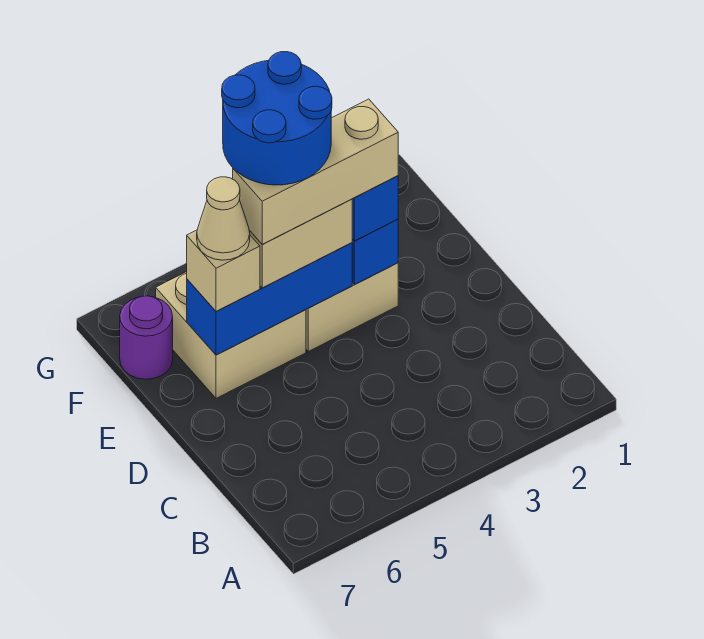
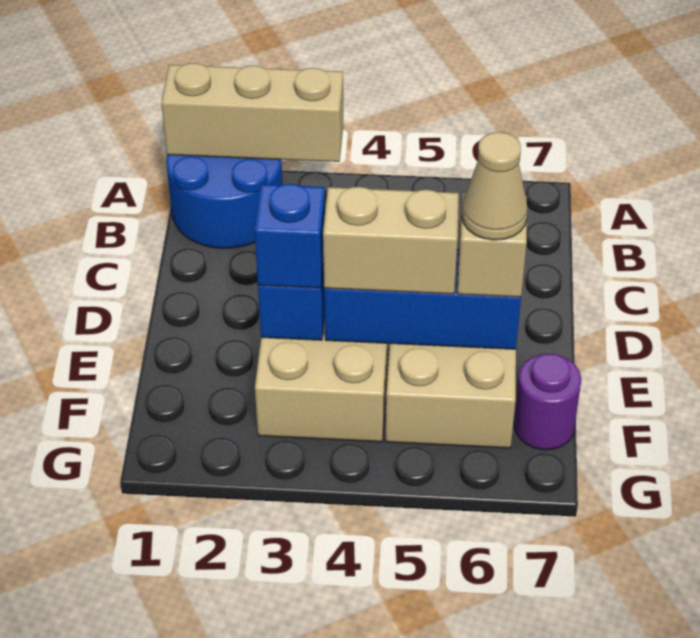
tan brick E3:E5 level 4 -> tan brick A1:A3 level 2
blue round brick E4:F5 level 5 -> blue round brick A1:B2 level 1

